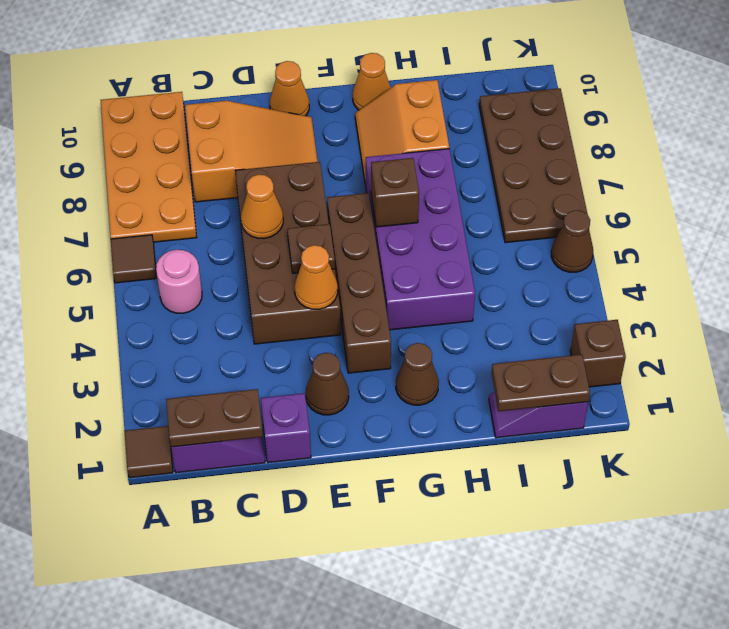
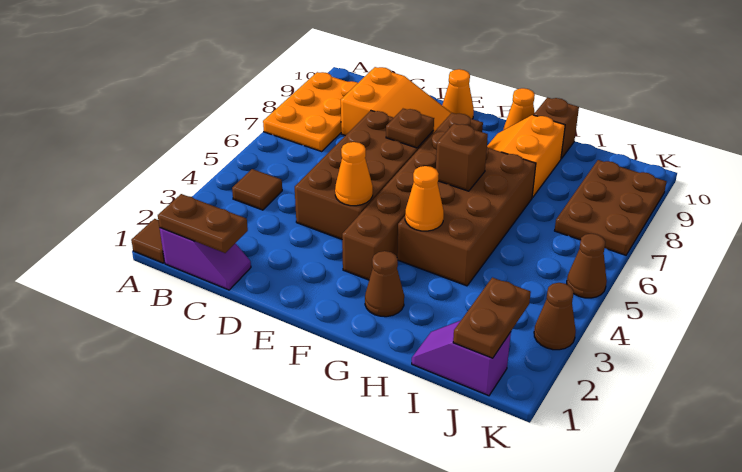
brown tile A6 level 1 -> brown tile B4 level 1
orange plate A7:B10 level 1 -> orange plate A7:B9 level 1
pink round brick B5 level 1 -> none
purple brick D1 level 1 -> none
orange cone D6 level 2 -> orange cone G4 level 2
brown cone E2 level 1 -> brown cone K3 level 1
brown plate E5 level 2 -> brown plate E7 level 2
brown brick F3:F6 level 1 -> brown brick F3:F8 level 1
purple brick G4:H7 level 1 -> brown brick G4:H7 level 1
brown plate I1:J1 level 2 -> brown plate J1:J2 level 2
brown plate J6:K9 level 1 -> brown plate J7:K9 level 1
brown brick K2 level 1 -> brown brick H10 level 1

